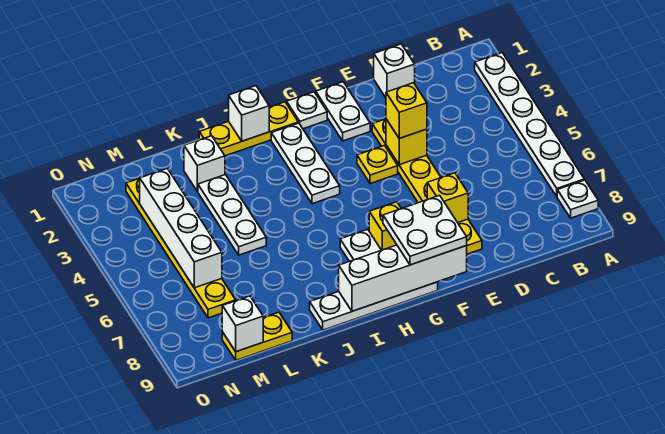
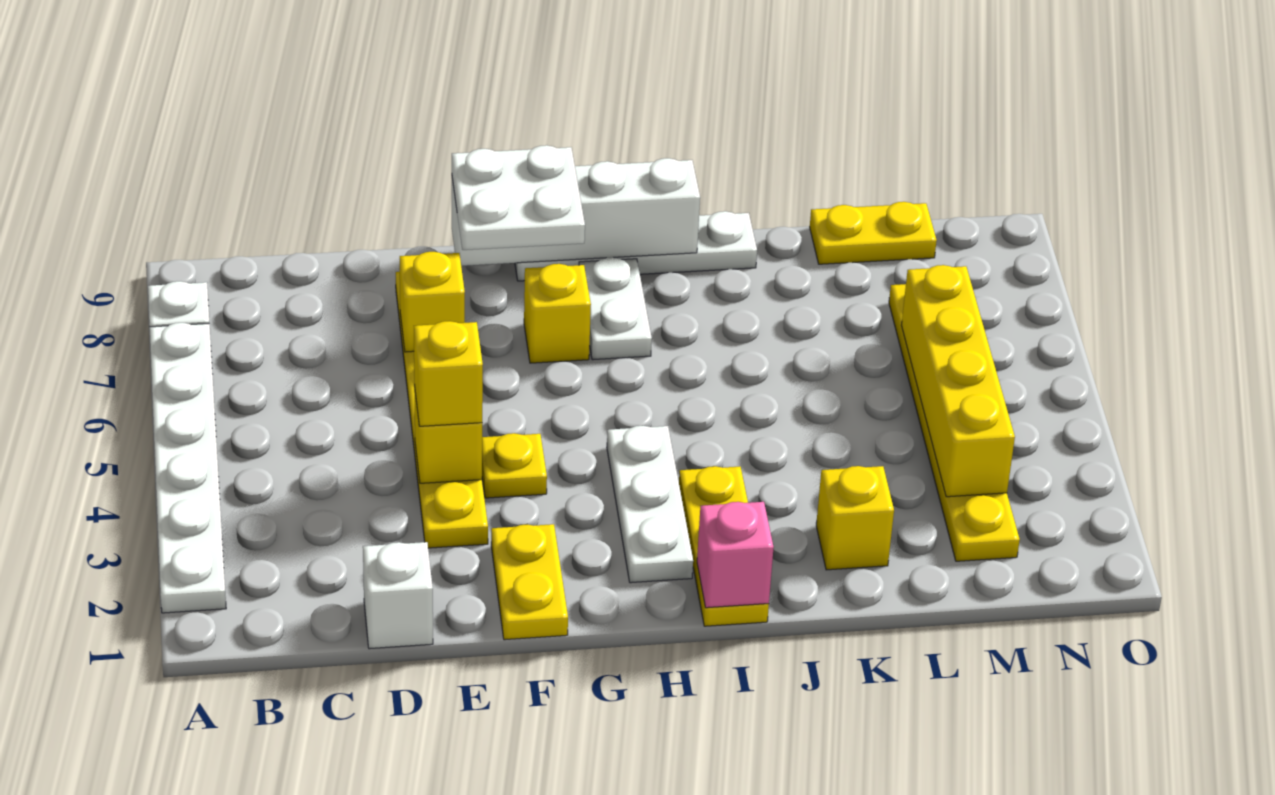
white plate F1:F2 level 1 -> yellow plate F1:F2 level 1
white plate G1 level 1 -> none
yellow plate H1:J1 level 1 -> yellow plate I1:I3 level 1
white brick I1 level 2 -> pink brick I1 level 2
white brick K2 level 1 -> yellow brick K2 level 1
white plate K3:K5 level 1 -> none
white brick M3:M6 level 2 -> yellow brick M3:M6 level 2
white brick M9 level 2 -> none

